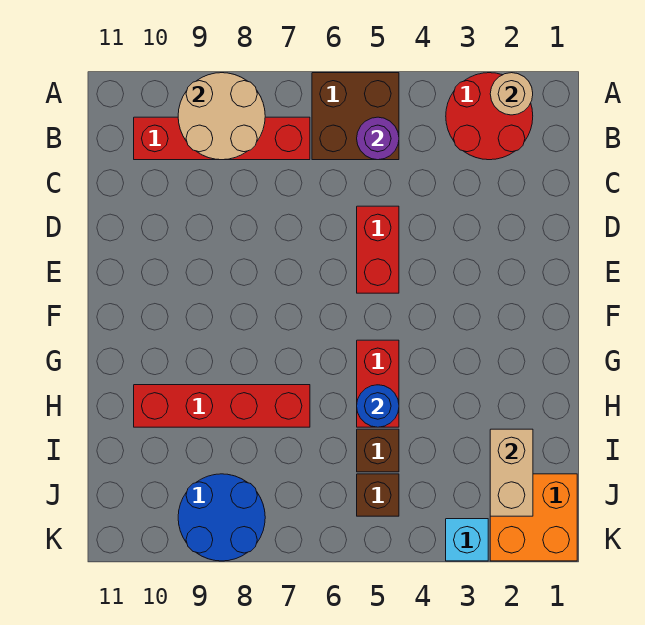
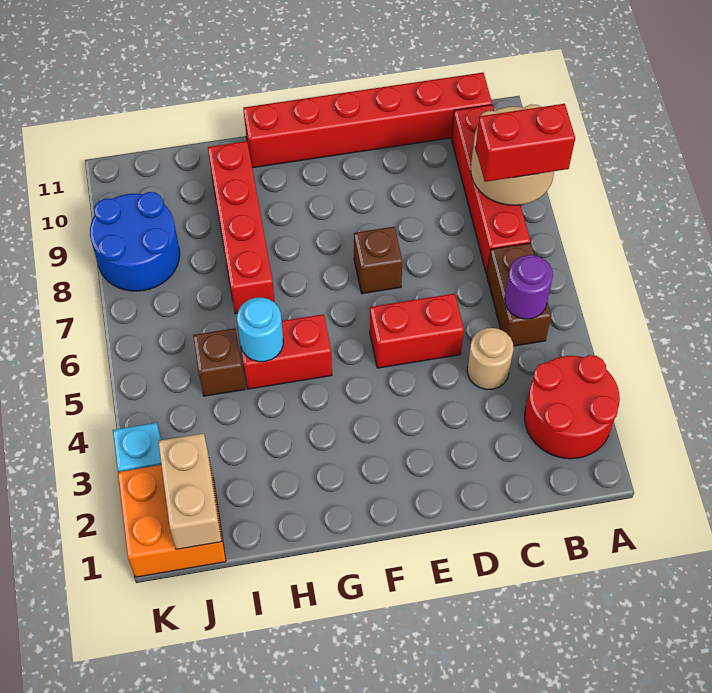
tan round brick A2 level 2 -> tan round brick C4 level 1
brown brick A5:B6 level 1 -> brown brick B5:B6 level 1
none -> red brick A8:B8 level 3
none -> red brick B11:G11 level 1
blue round brick H5 level 2 -> cyan round brick H5 level 2
tan brick I2:J2 level 2 -> tan brick J1:J2 level 2
brown brick J5 level 1 -> brown brick E7 level 1

